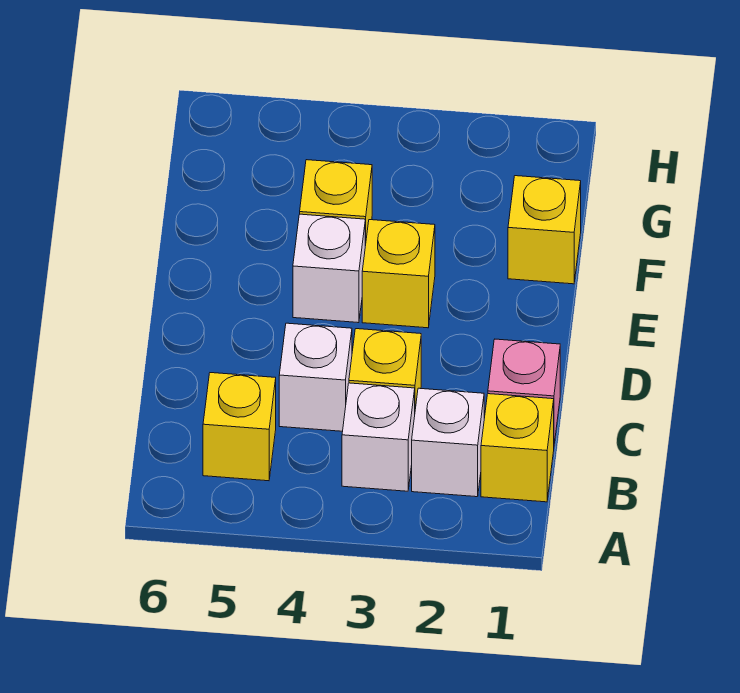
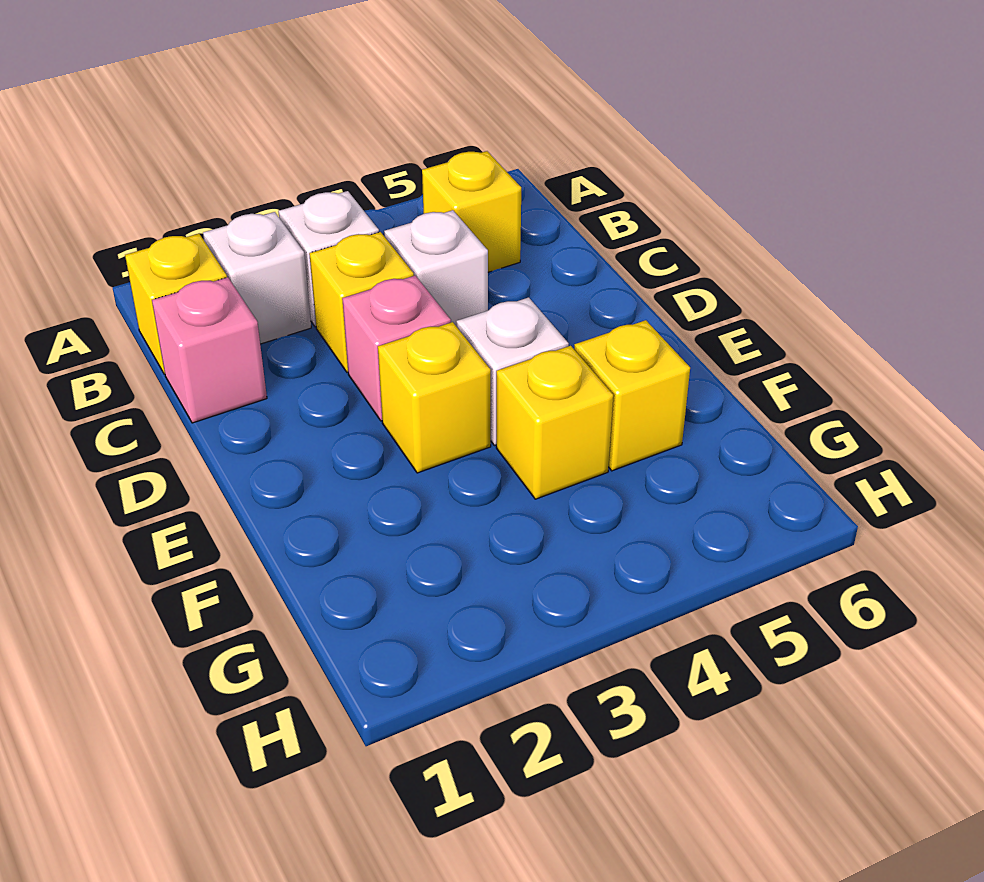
none -> pink brick D3 level 1
yellow brick F1 level 1 -> yellow brick F5 level 1

